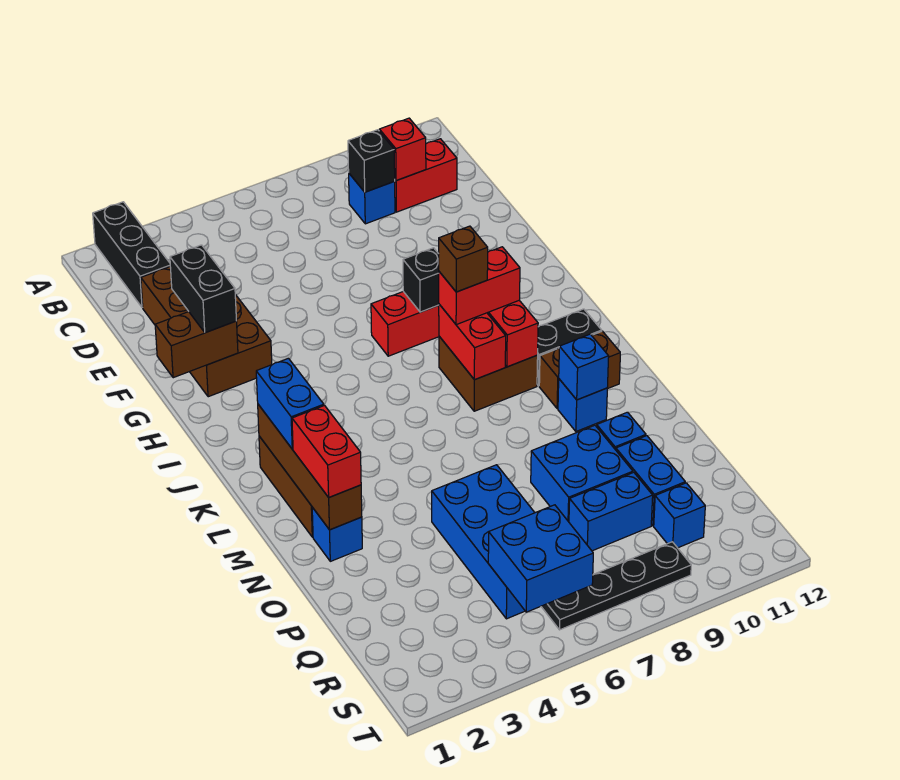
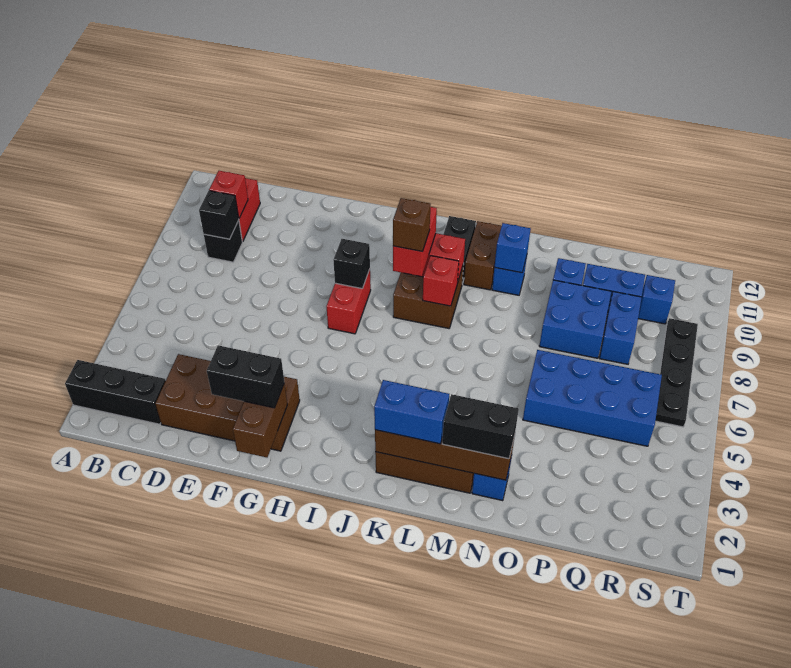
blue brick C9 level 1 -> black brick C9 level 1
red brick J8:K8 level 2 -> red brick K8 level 2
red brick M2:N2 level 3 -> black brick M2:N2 level 3
blue brick R5:S6 level 2 -> none

